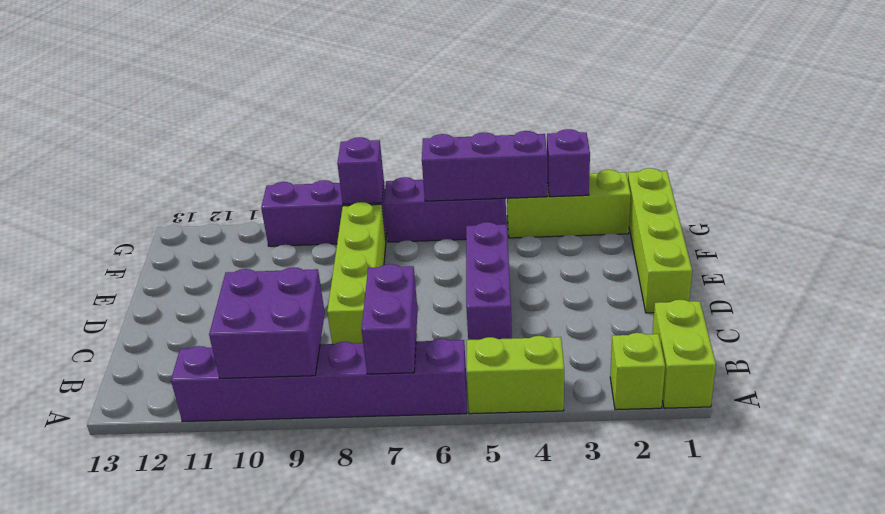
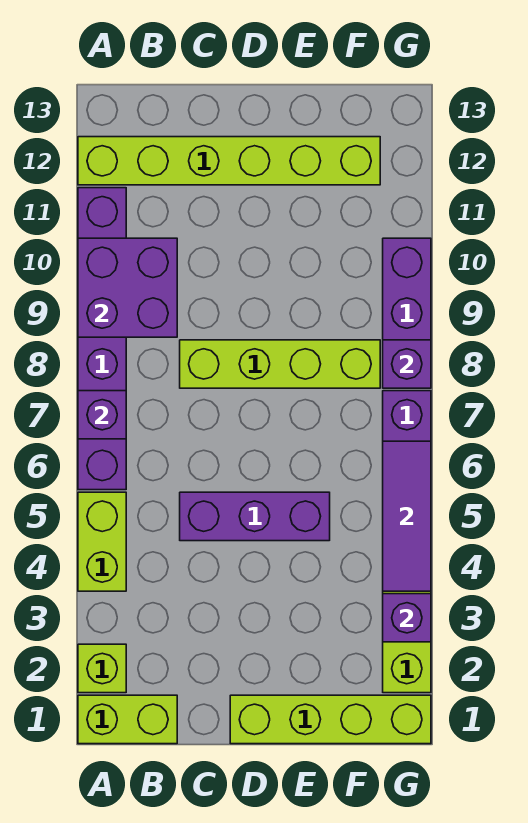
purple brick A7:B7 level 2 -> purple brick A7 level 2
none -> lime brick A12:F12 level 1
purple brick G4:G6 level 2 -> purple tile G4:G6 level 2

